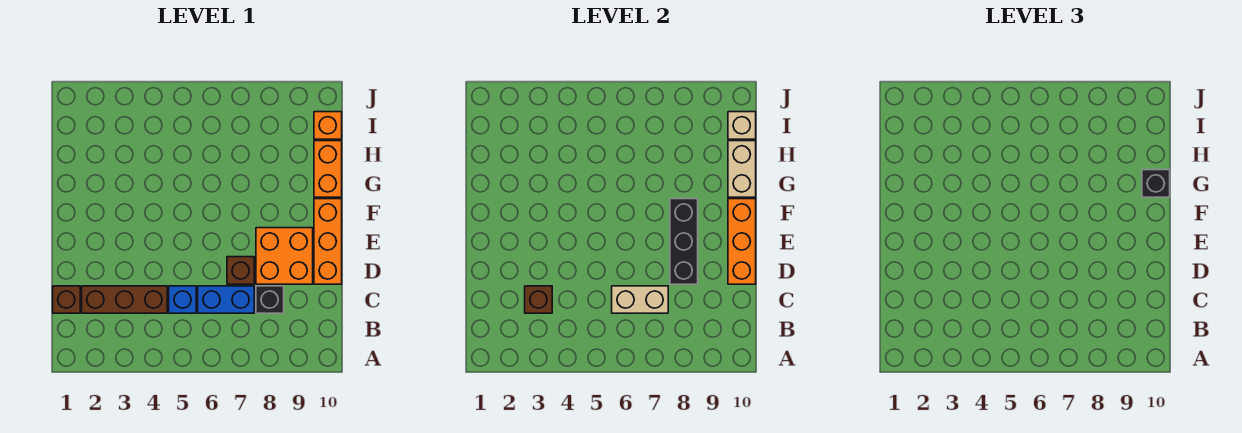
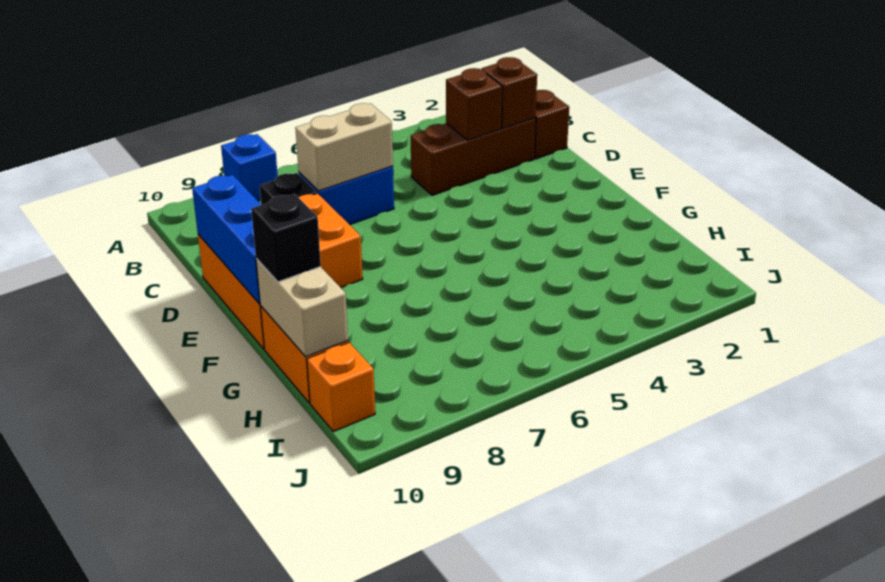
blue brick C5 level 1 -> blue brick A8 level 1
brown brick D7 level 1 -> brown brick C2 level 2
black brick D8:F8 level 2 -> none
orange brick D10:F10 level 2 -> blue brick D10:F10 level 2
tan brick I10 level 2 -> none

